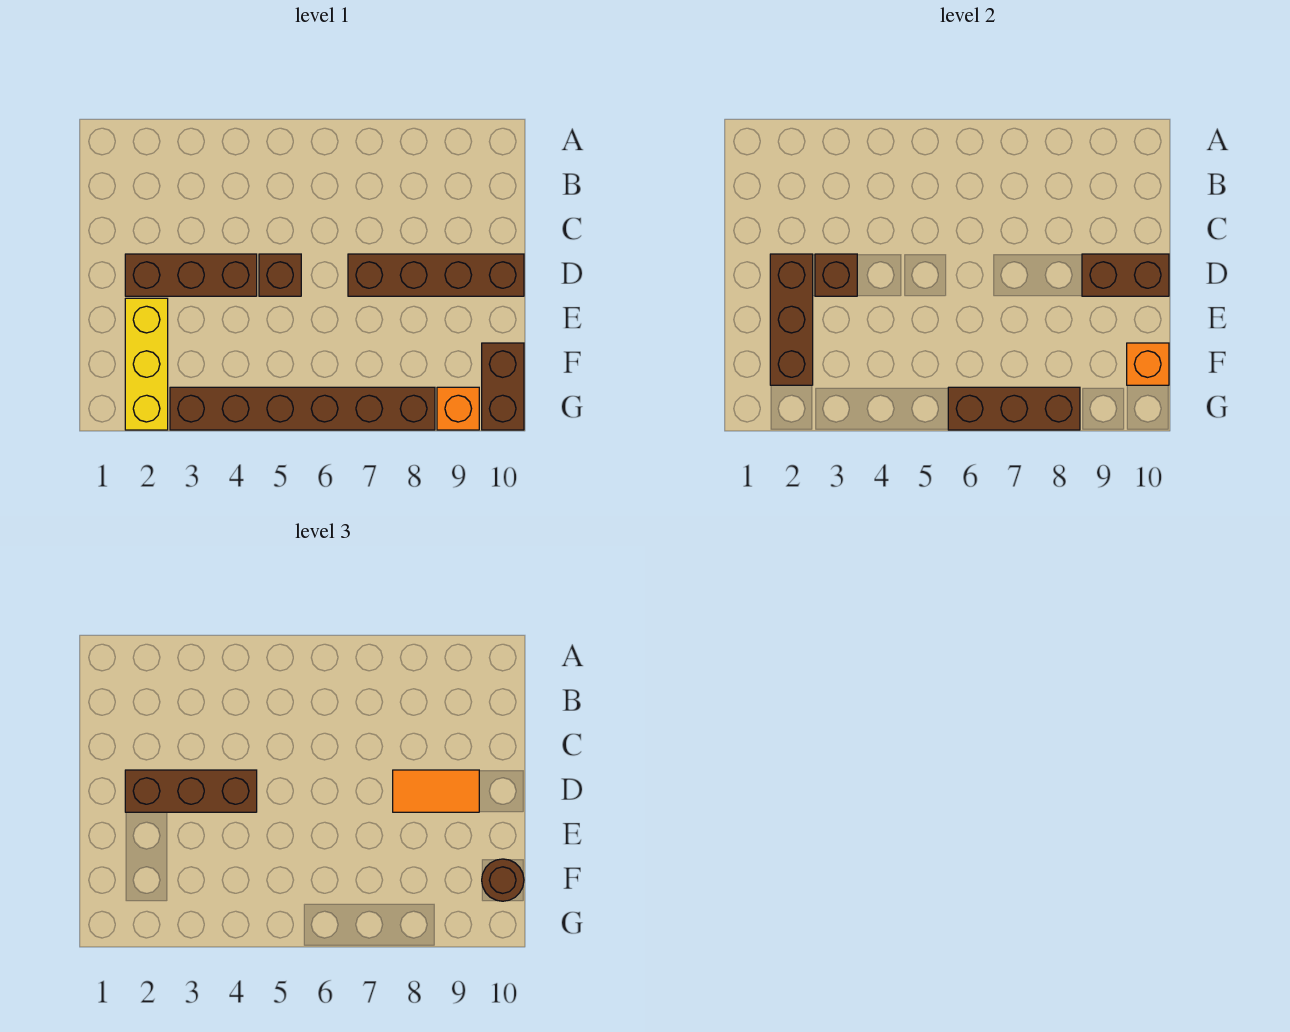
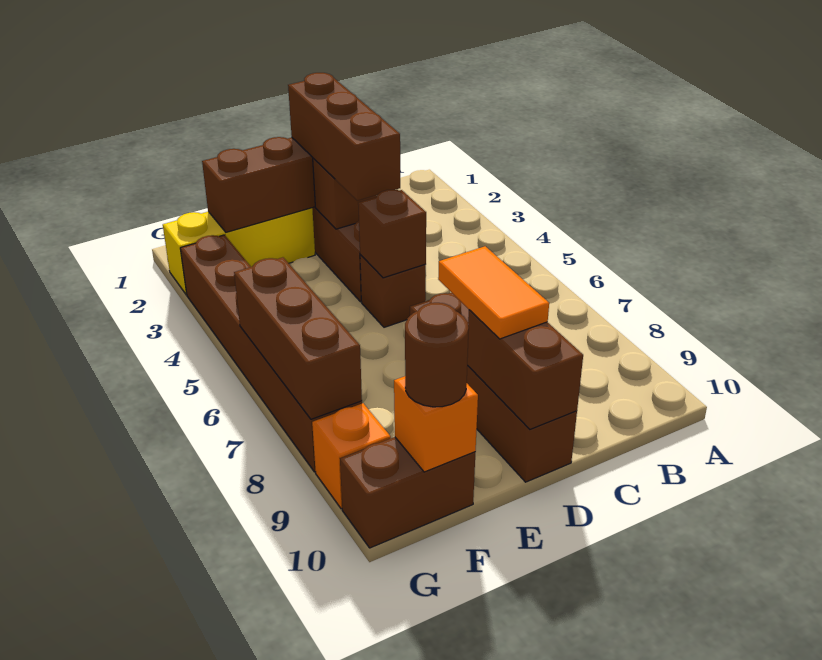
none -> brown brick D5 level 2

